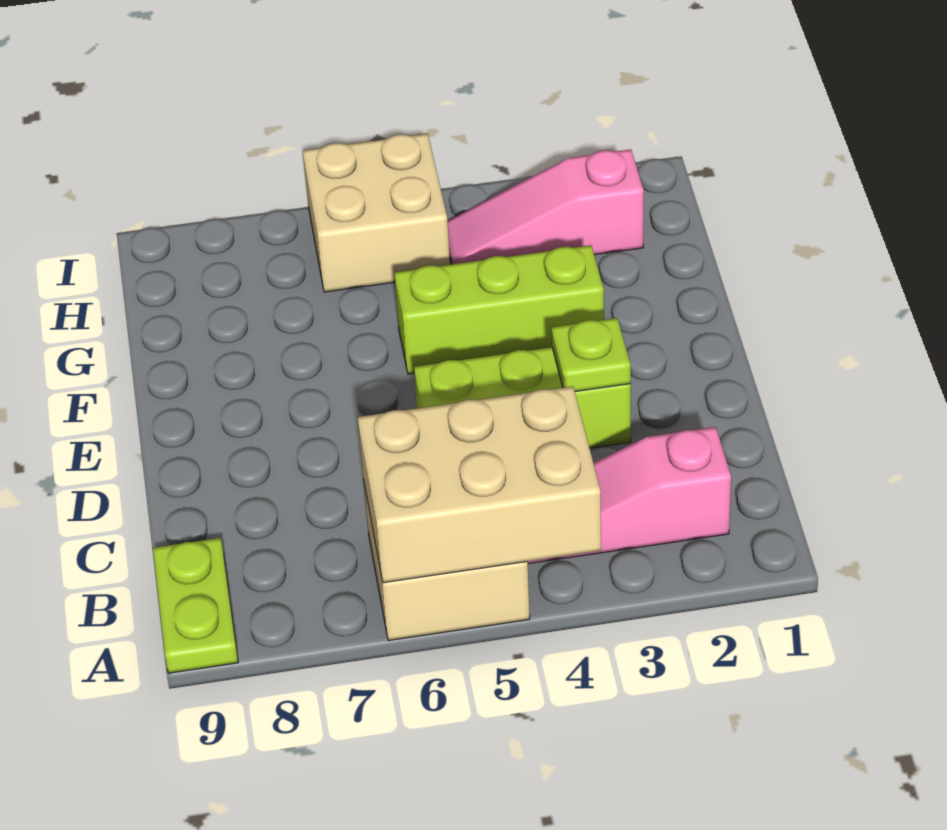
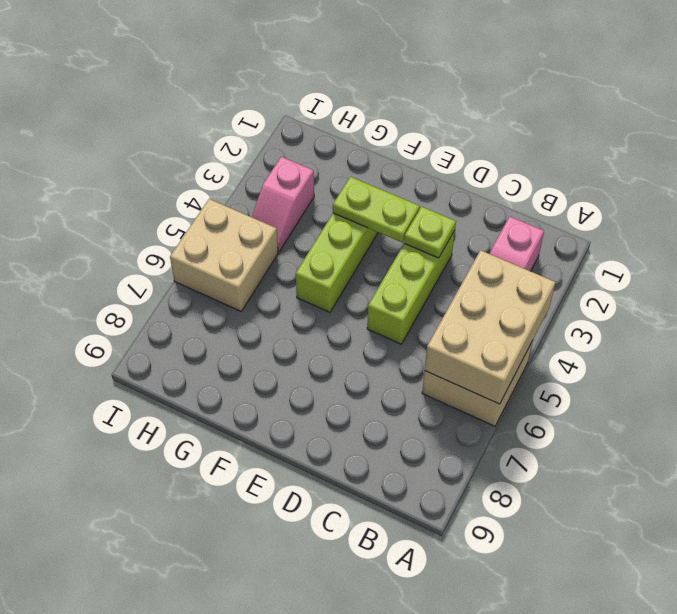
lime plate A9:B9 level 1 -> lime plate E3:F3 level 2
pink slope H2:H4 level 1 top 2 -> pink slope H3:H4 level 1 top 3

